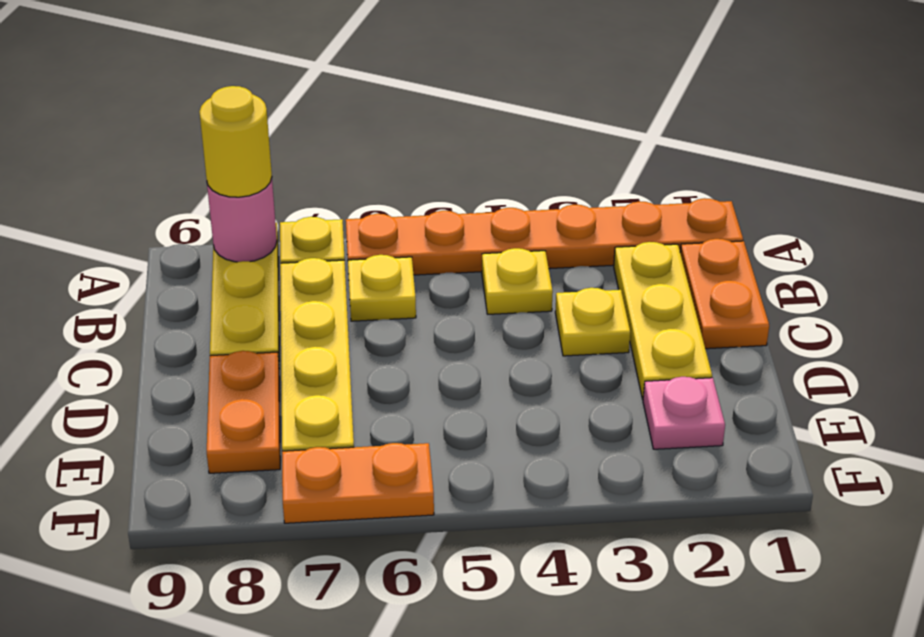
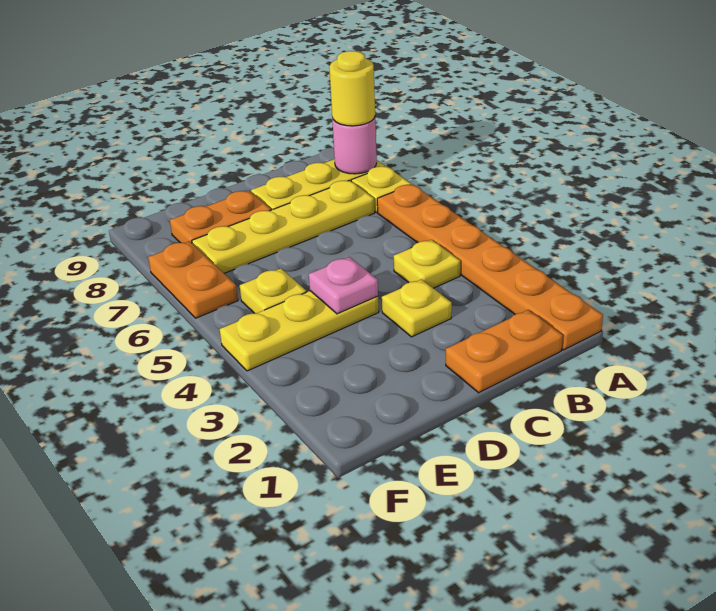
yellow plate B2:D2 level 1 -> yellow plate D4:F4 level 1
yellow plate B6 level 1 -> yellow plate E5 level 1
pink plate E2 level 1 -> pink plate D4 level 2

